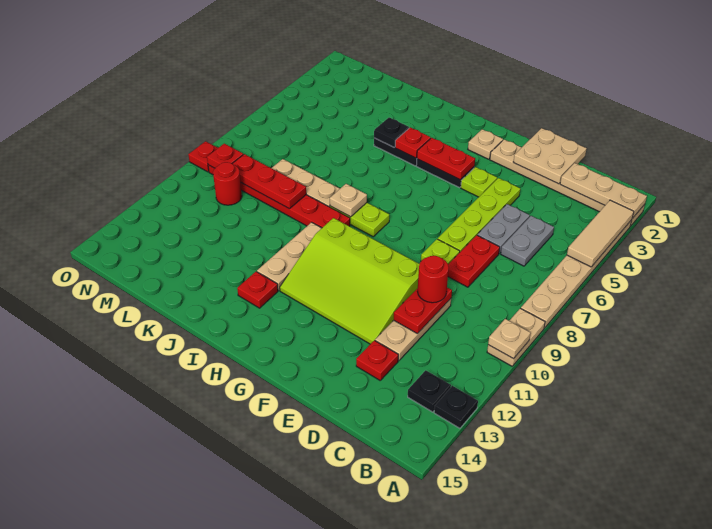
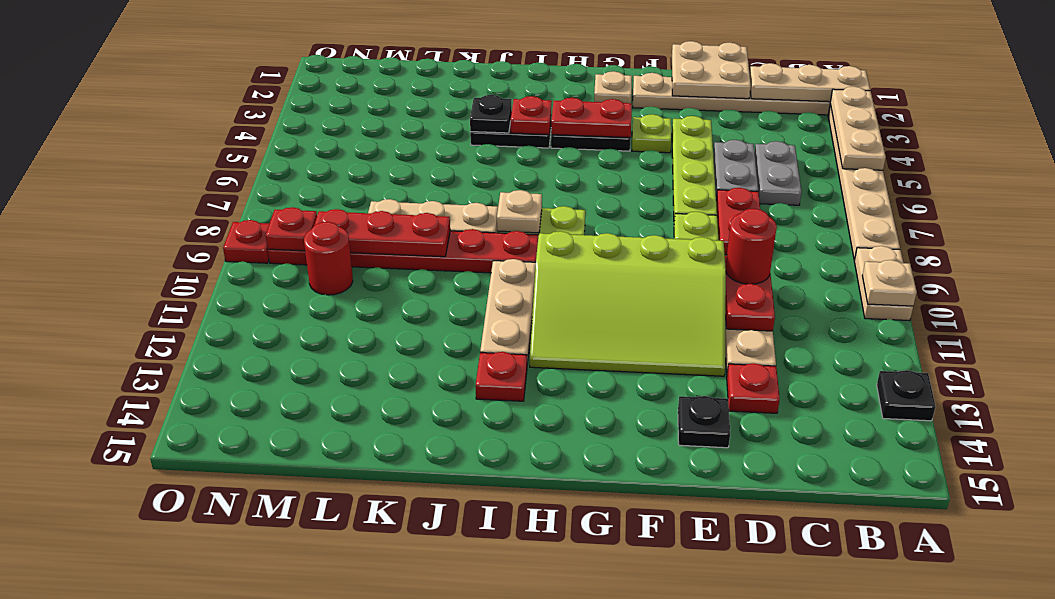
tan tile A3:A5 level 2 -> tan plate A3:A5 level 2
black plate B13 level 1 -> black plate E14 level 1

